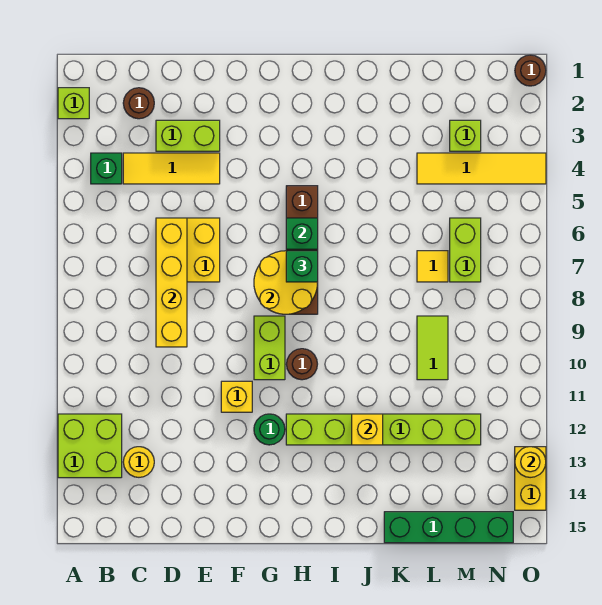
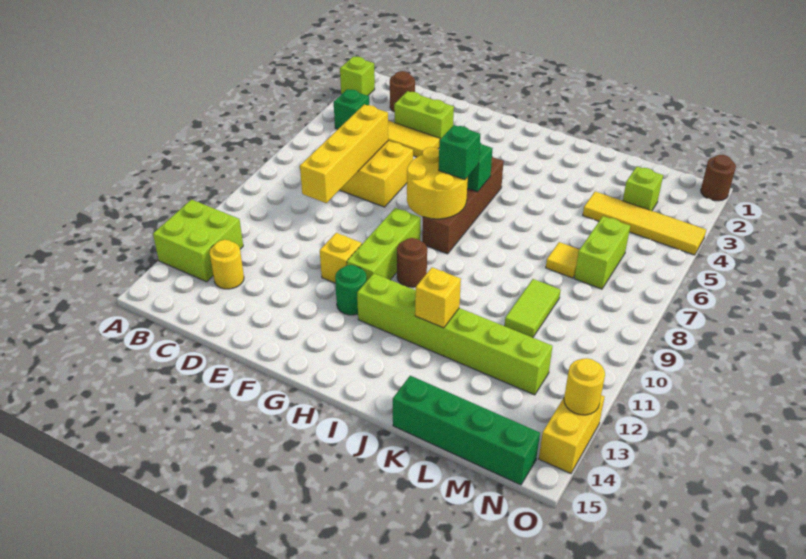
lime brick G9:G10 level 1 -> lime brick G9:G11 level 1

